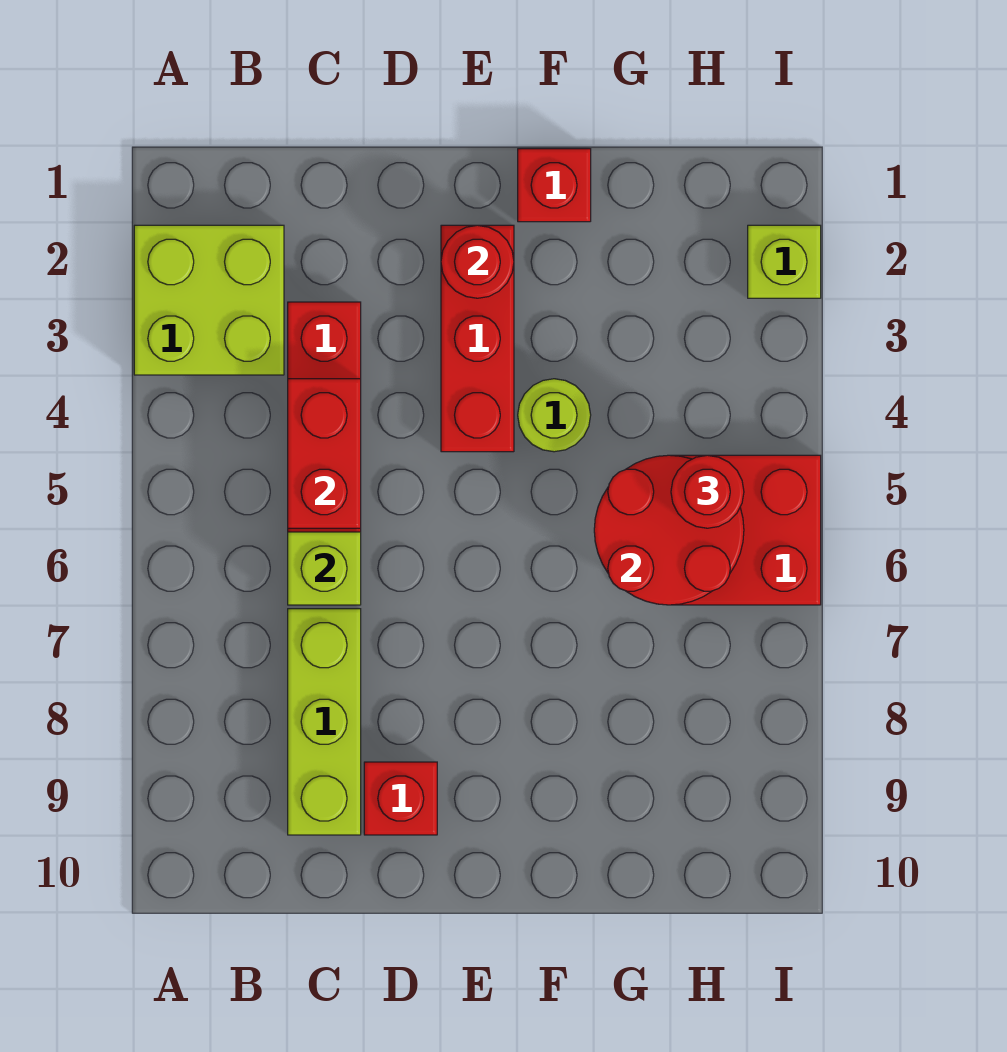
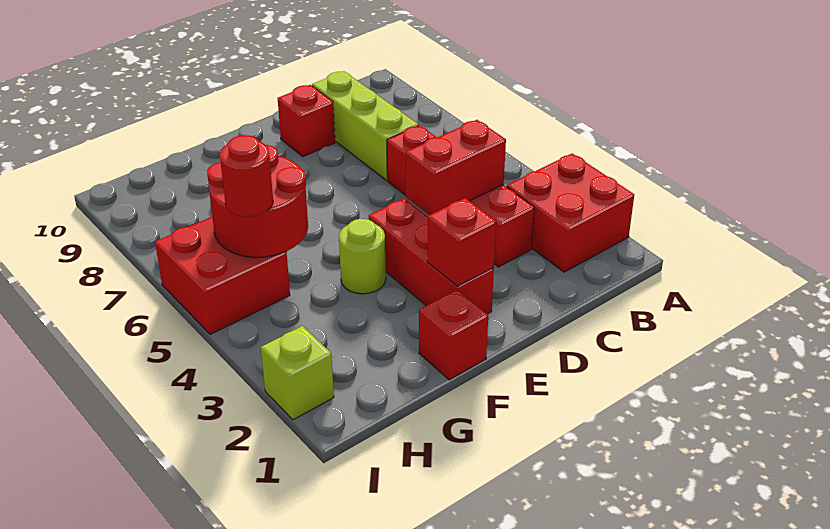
lime brick A2:B3 level 1 -> red brick A2:B3 level 1
red brick C4:C5 level 2 -> red brick C4:D4 level 2
lime brick C6 level 2 -> none
red round brick E2 level 2 -> red brick E2 level 2

